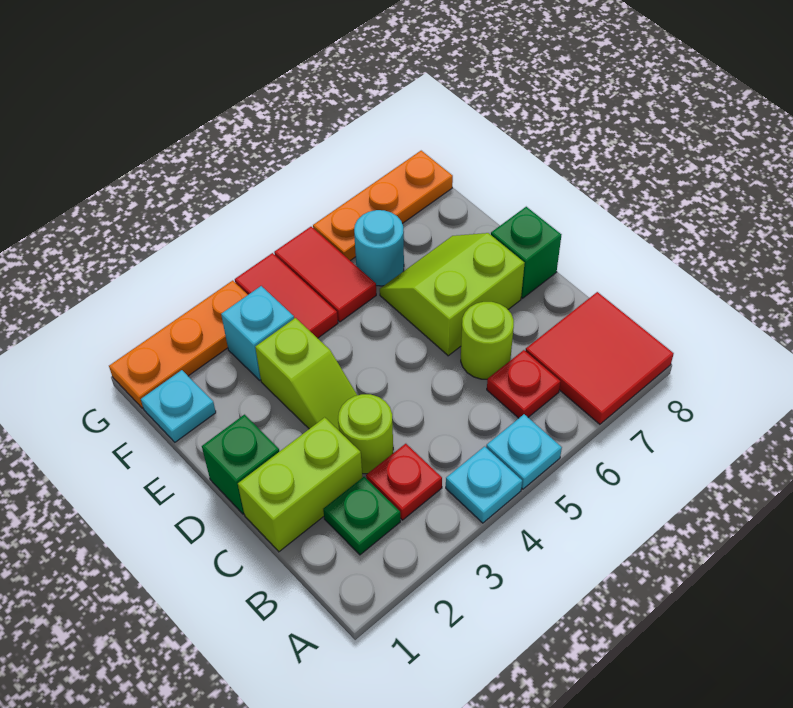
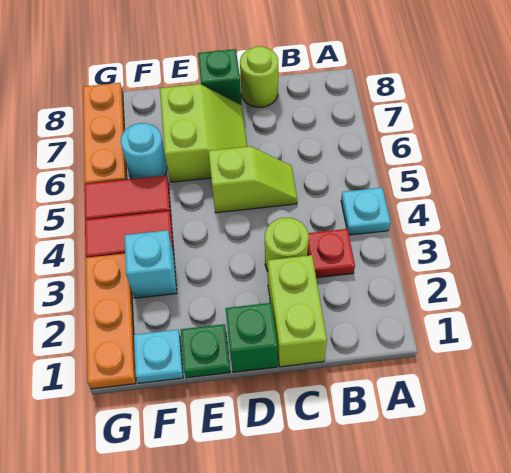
cyan plate A5 level 1 -> none
red tile A7:B8 level 1 -> none
green plate B2 level 1 -> green plate E1 level 1
red plate B6 level 1 -> none
lime round brick C6 level 1 -> lime round brick C8 level 1
lime slope D3:E3 level 1 top E -> lime slope C5:D5 level 1 top D
lime slope D6:E7 level 1 top D -> lime slope D6:E7 level 1 top E

